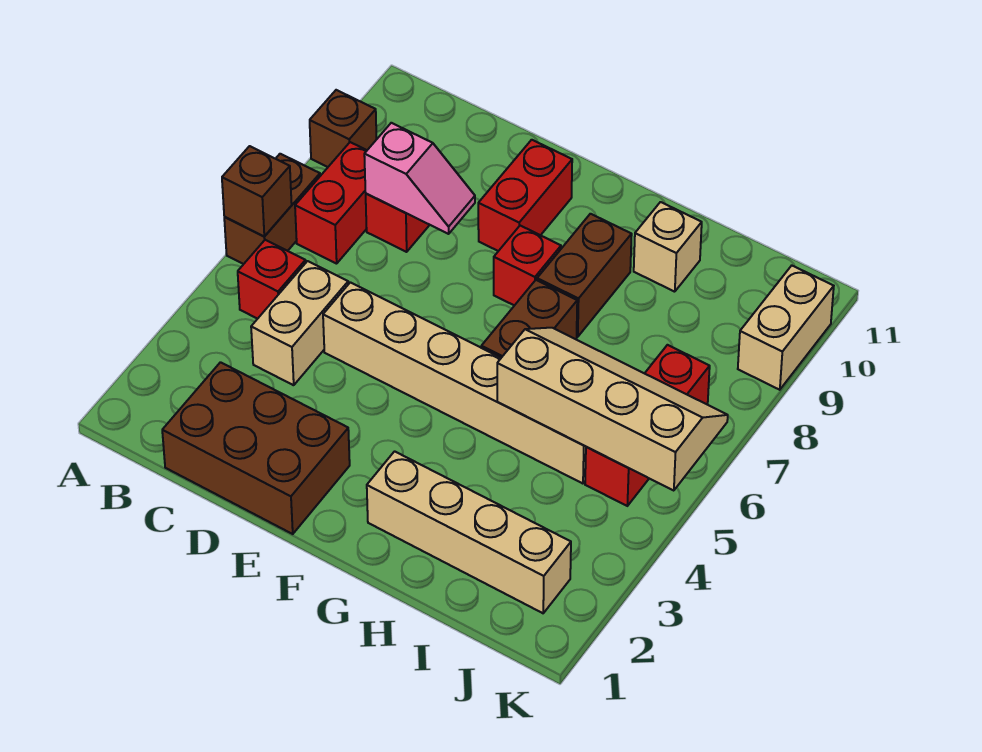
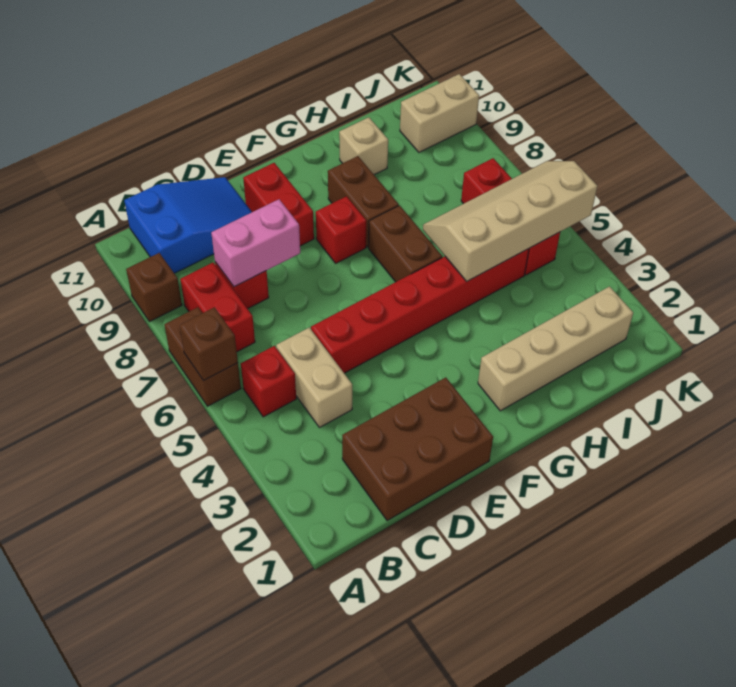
none -> blue slope B10:D11 level 1 top B
pink slope C8:D8 level 2 top C -> pink brick C8:D8 level 2
tan brick D5:I5 level 1 -> red brick D5:I5 level 1
tan brick K9:K10 level 1 -> tan brick J10:K10 level 1

